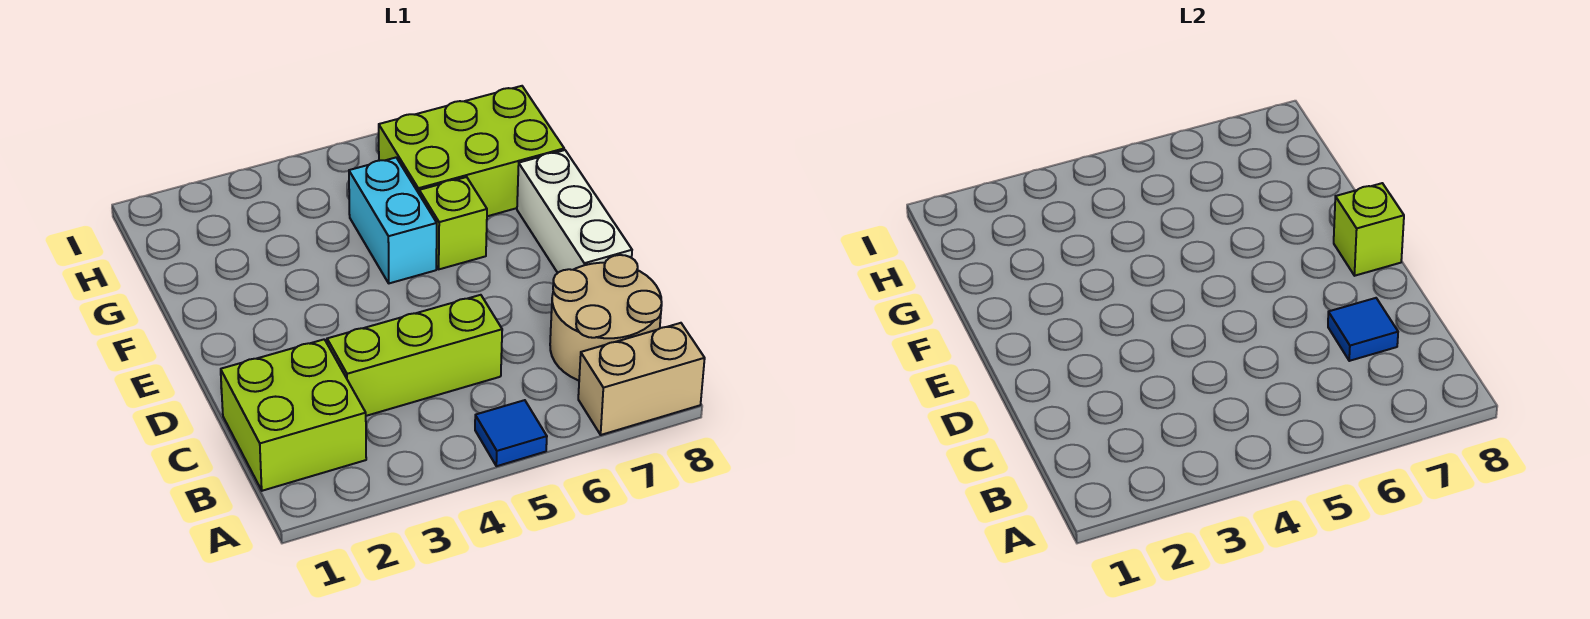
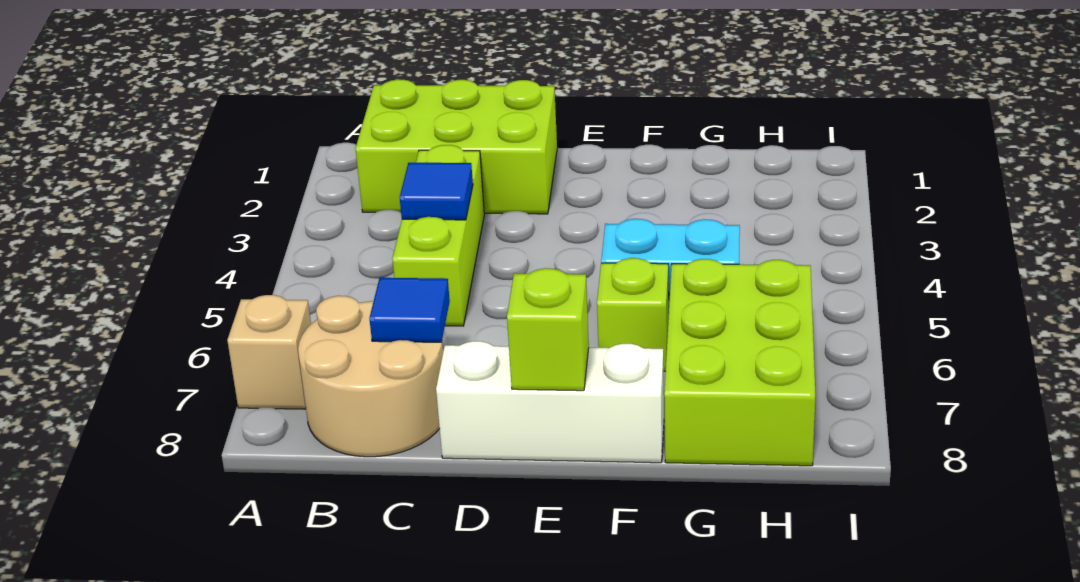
blue tile A5 level 1 -> blue tile C4 level 2
tan brick A7:A8 level 1 -> tan brick A7 level 1
lime brick B1:C2 level 1 -> lime brick B1:D2 level 1

